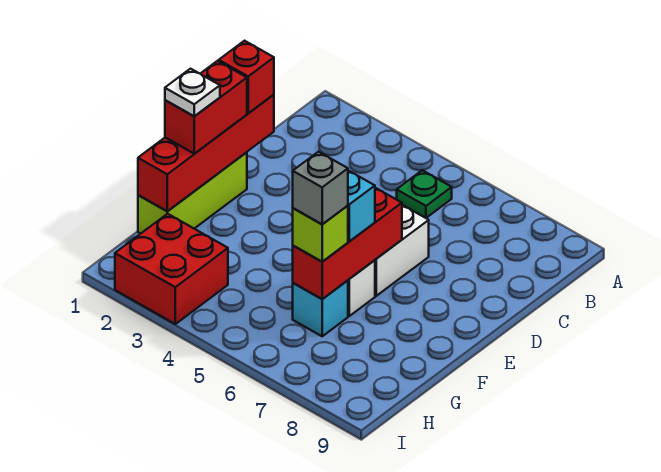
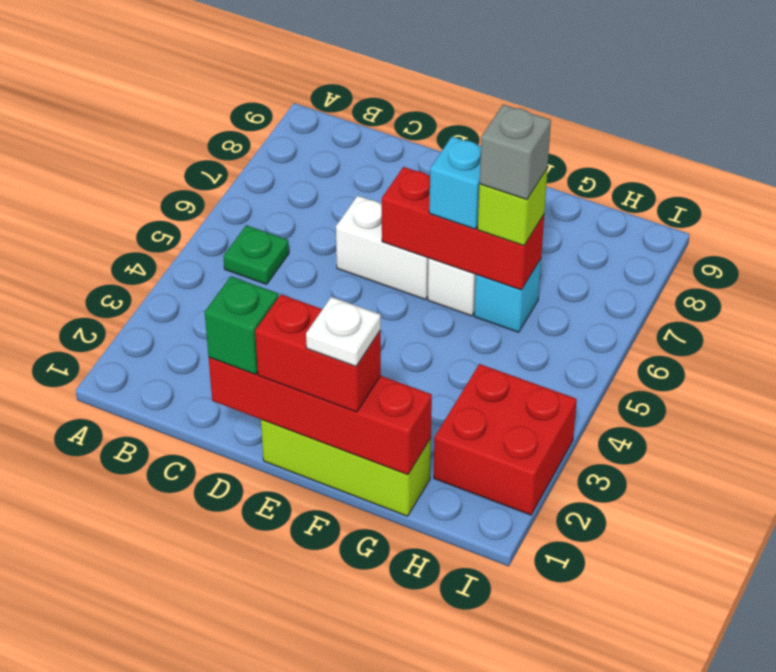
red brick D1 level 3 -> green brick D1 level 3

